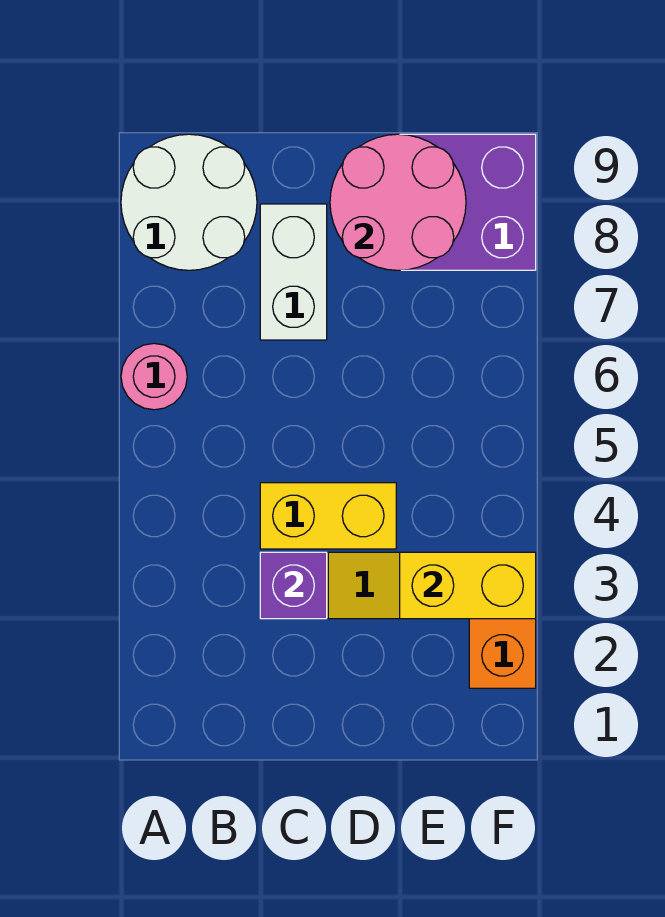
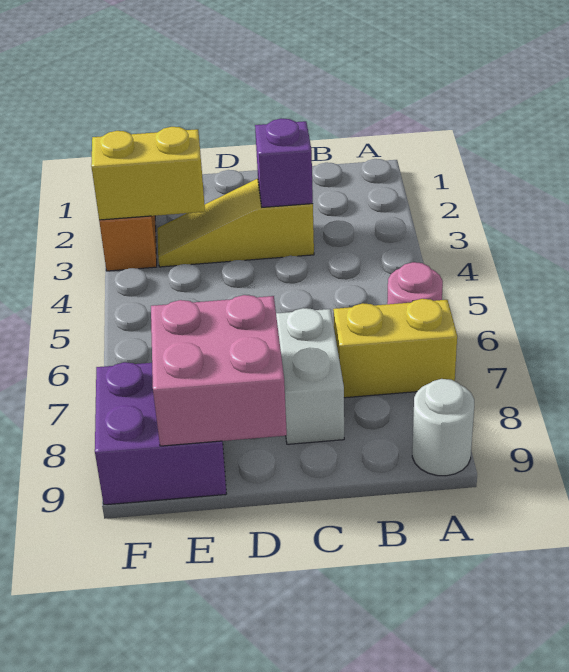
white round brick A8:B9 level 1 -> white round brick A9 level 1
yellow brick C4:D4 level 1 -> yellow brick A7:B7 level 1
pink round brick D8:E9 level 2 -> pink brick D8:E9 level 2

